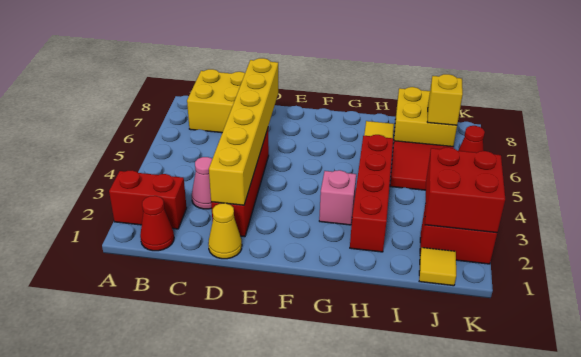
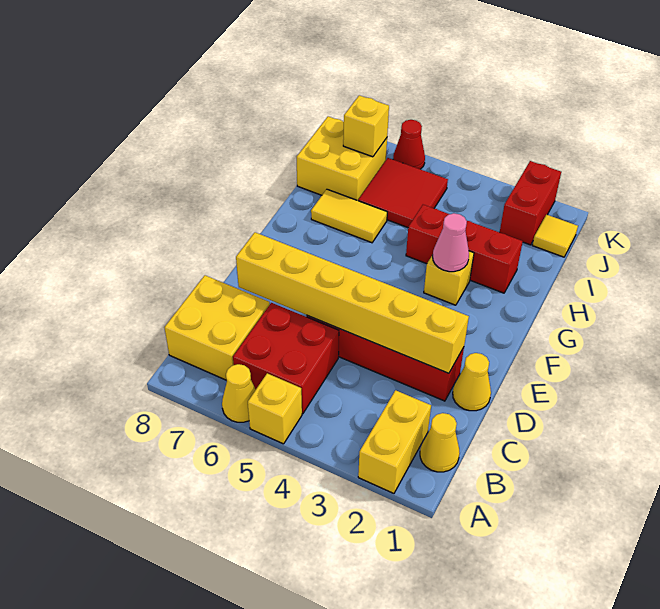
red brick A2:B2 level 1 -> yellow brick A2:B2 level 1
none -> yellow brick A5 level 1
none -> yellow cone A6 level 1
red cone B1 level 1 -> yellow cone B1 level 1
pink cone C3 level 1 -> pink cone G3 level 2
pink brick G3 level 1 -> yellow brick G3 level 1
red brick H2:H5 level 1 -> red brick H2:H4 level 1
red brick J2:K3 level 2 -> red brick B5:C6 level 1

